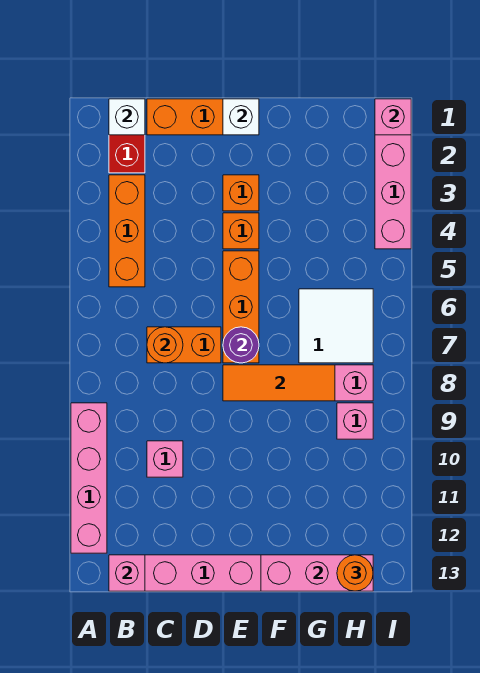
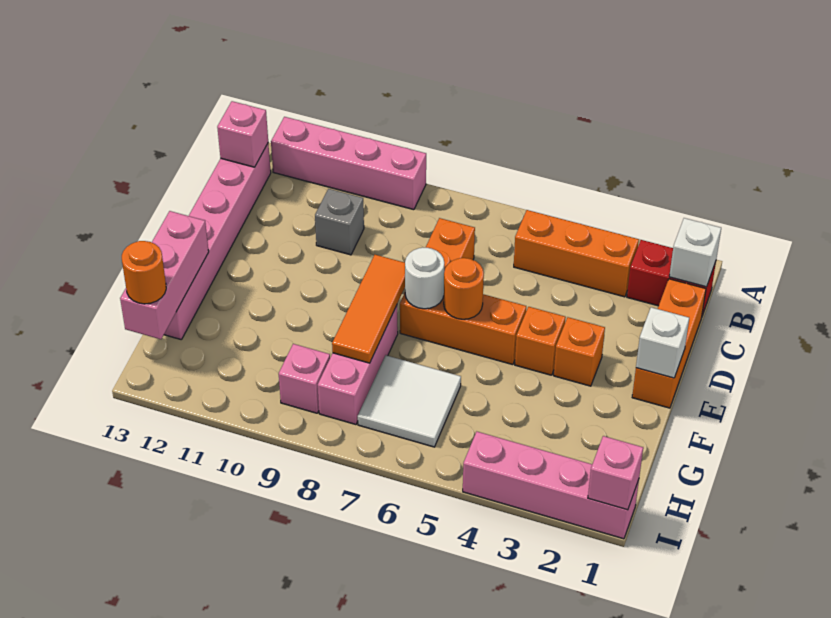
orange round brick C7 level 2 -> orange round brick E6 level 2
pink brick C10 level 1 -> grey brick C10 level 1
purple round brick E7 level 2 -> white round brick E7 level 2

